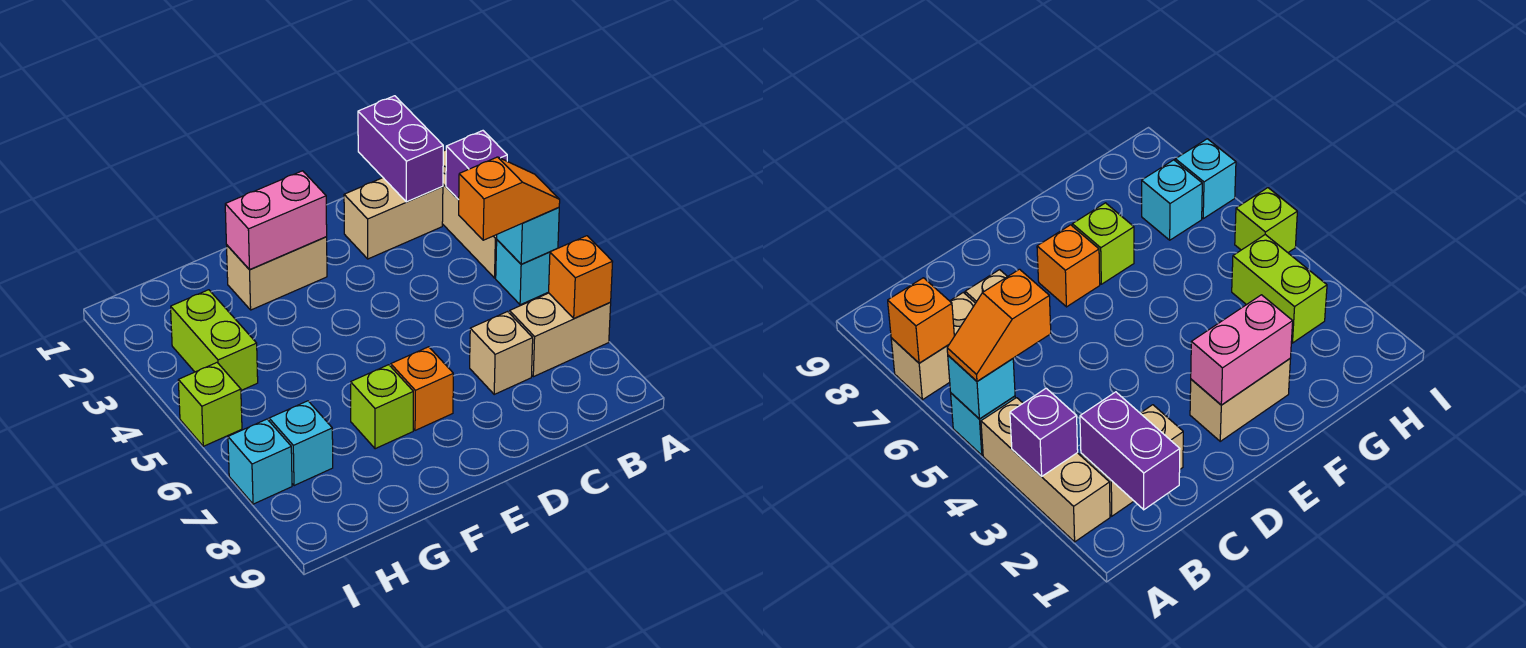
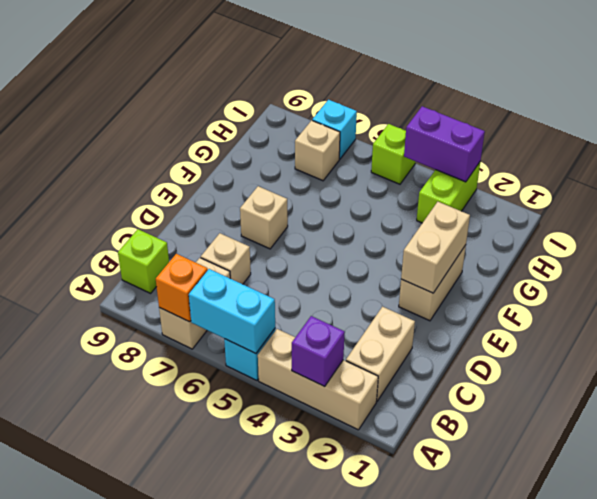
cyan brick A5 level 2 -> cyan brick A5:A6 level 2
orange slope A5:B5 level 3 top B -> none
purple brick B1:B2 level 2 -> purple brick I3:I4 level 2
pink brick E2:F2 level 2 -> tan brick E2:F2 level 2
orange brick E7 level 1 -> tan brick E7 level 1
lime brick F7 level 1 -> lime brick B9 level 1
lime brick H3:H4 level 1 -> lime brick H3:I3 level 1
cyan brick H7 level 1 -> tan brick H7 level 1

